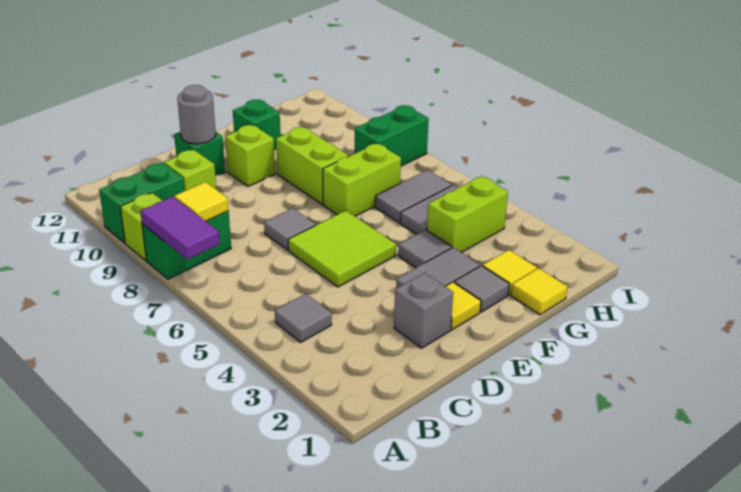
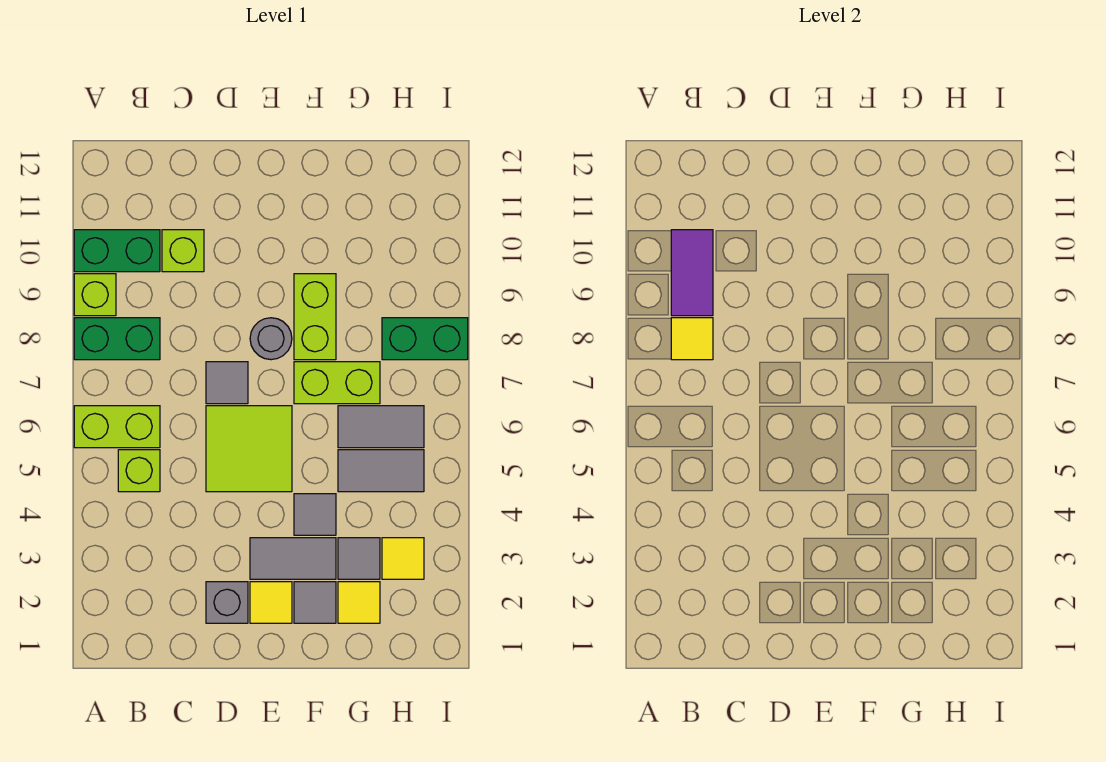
purple tile A7:A8 level 2 -> purple tile B9:B10 level 2
grey tile B4 level 1 -> grey tile G3 level 1
green brick D11 level 1 -> none
grey round brick D11 level 2 -> grey round brick E8 level 1
lime brick E10 level 1 -> lime brick B5 level 1
green brick F11 level 1 -> none
yellow tile G1 level 1 -> yellow tile H3 level 1
lime brick G4:H4 level 1 -> lime brick A6:B6 level 1

